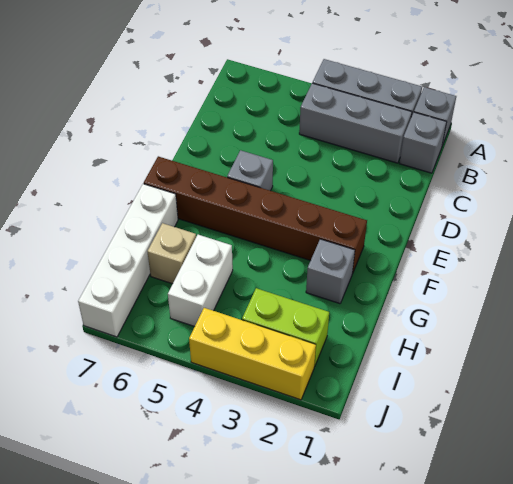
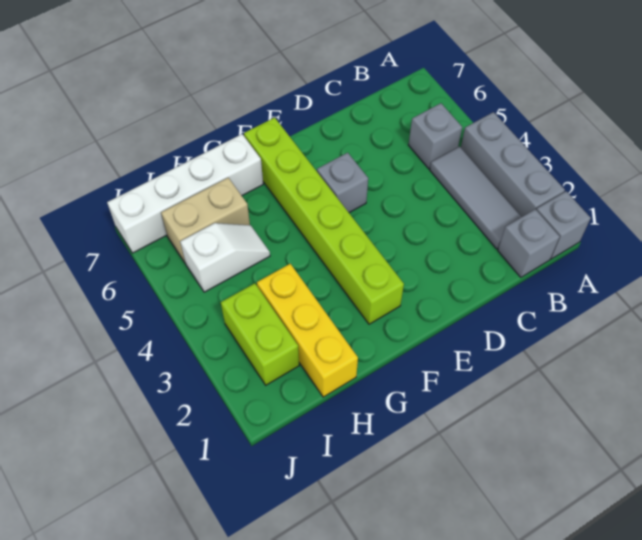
grey brick B2:B4 level 1 -> grey tile B2:B4 level 1
brown brick F2:F7 level 1 -> lime brick F2:F7 level 1
grey brick G2 level 1 -> grey brick B5 level 1
white brick H5:I5 level 1 -> white slope H5:I5 level 1 top I
tan brick H6 level 1 -> tan brick H6:I6 level 1
yellow brick J2:J4 level 1 -> yellow brick H1:H3 level 1

